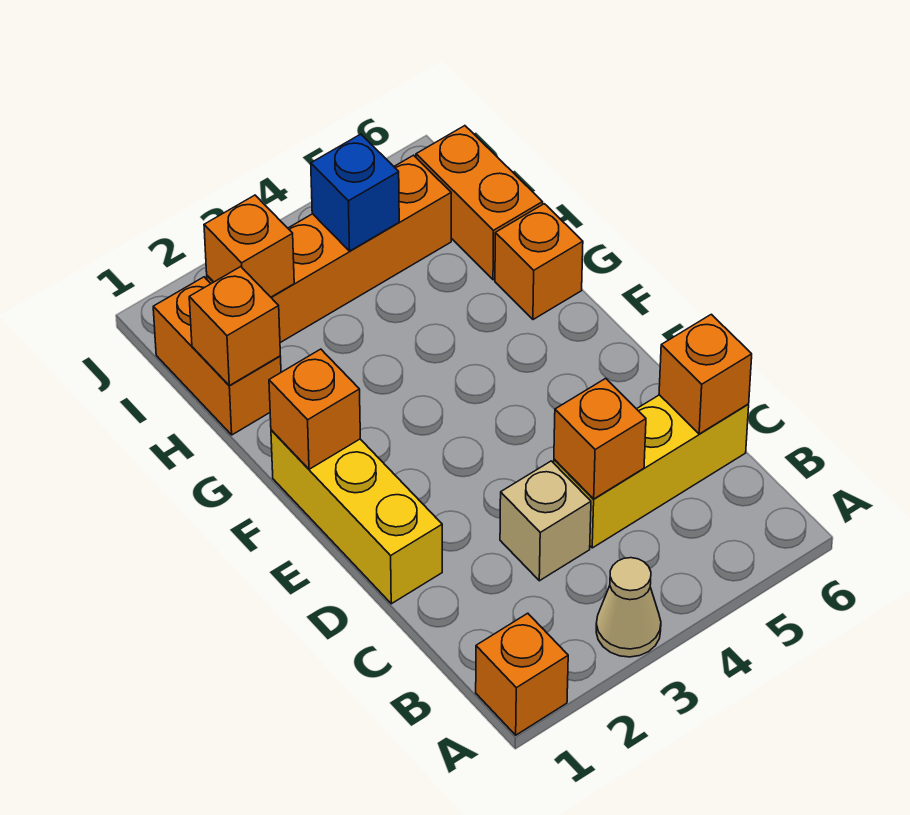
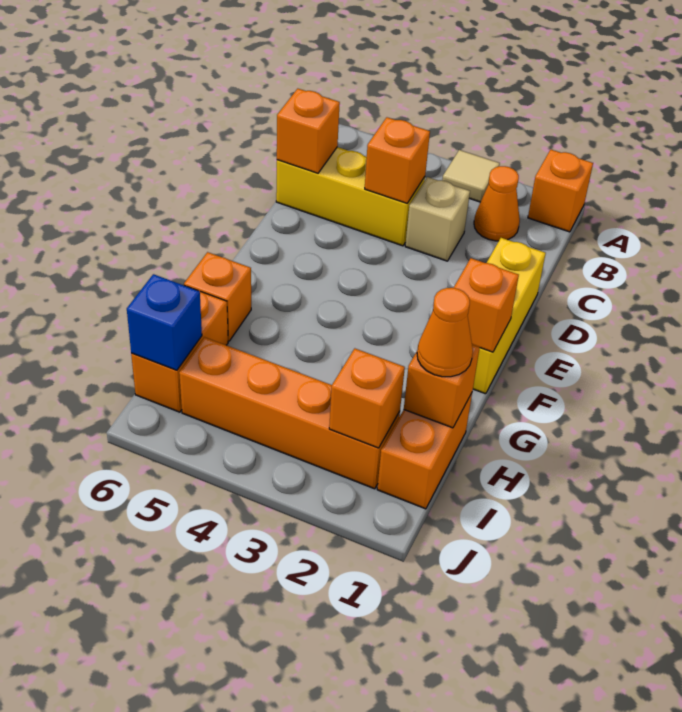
tan cone A3 level 1 -> tan tile A3 level 1
none -> orange cone B2 level 1
none -> orange cone H1 level 3
blue brick I4 level 2 -> blue brick I6 level 2

